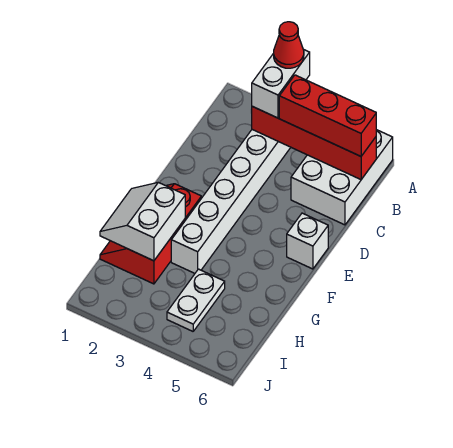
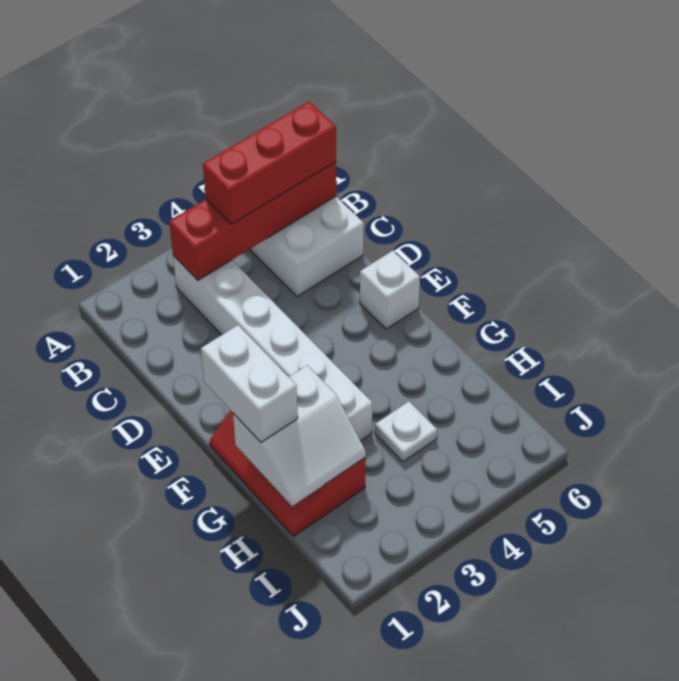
white brick A3:B3 level 3 -> white brick F1:G1 level 3
red cone A3 level 4 -> none
white slope G1:H2 level 2 top 2 -> white slope G1:H2 level 2 top G
white plate H4:I4 level 1 -> white plate H4 level 1

